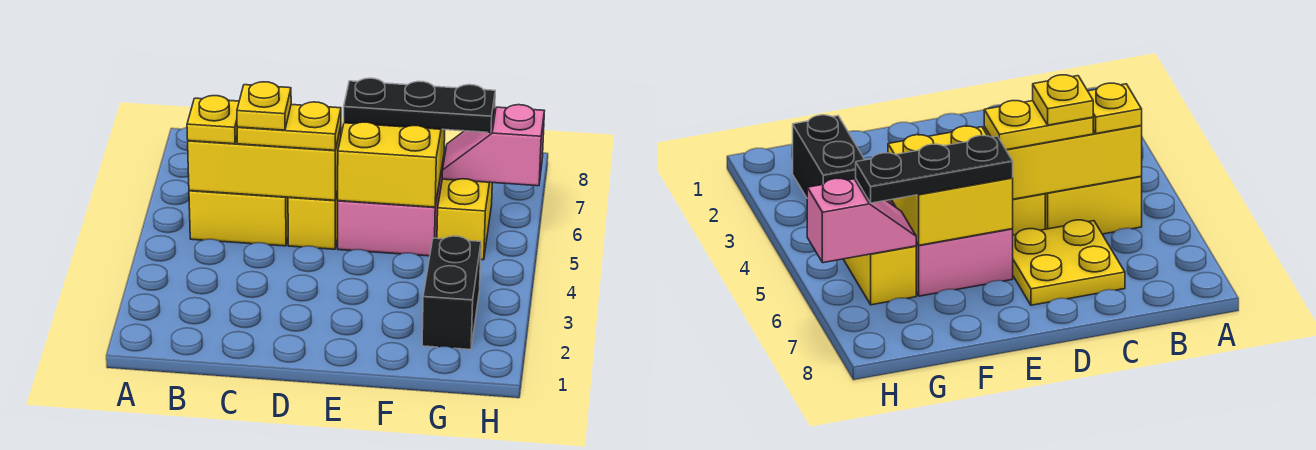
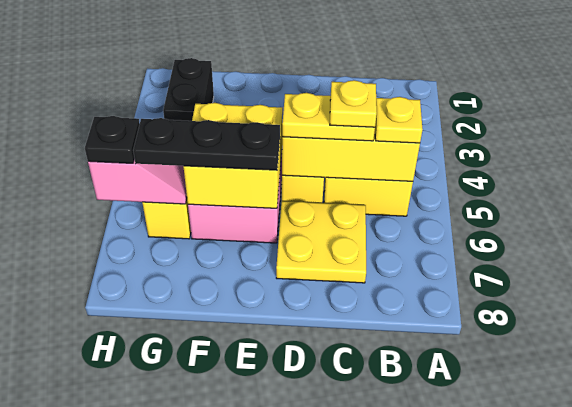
none -> black plate H6 level 3

